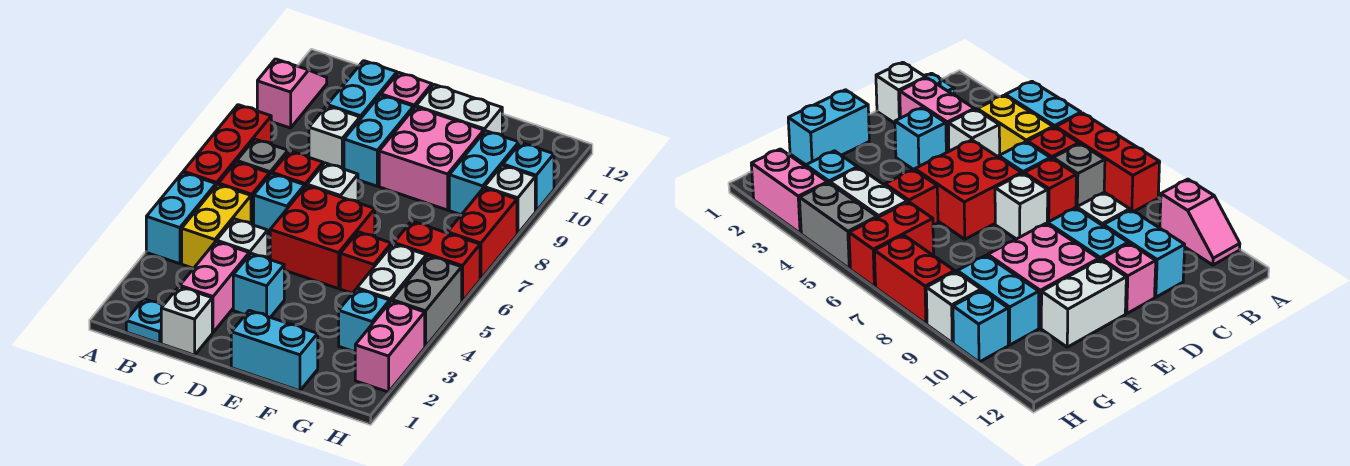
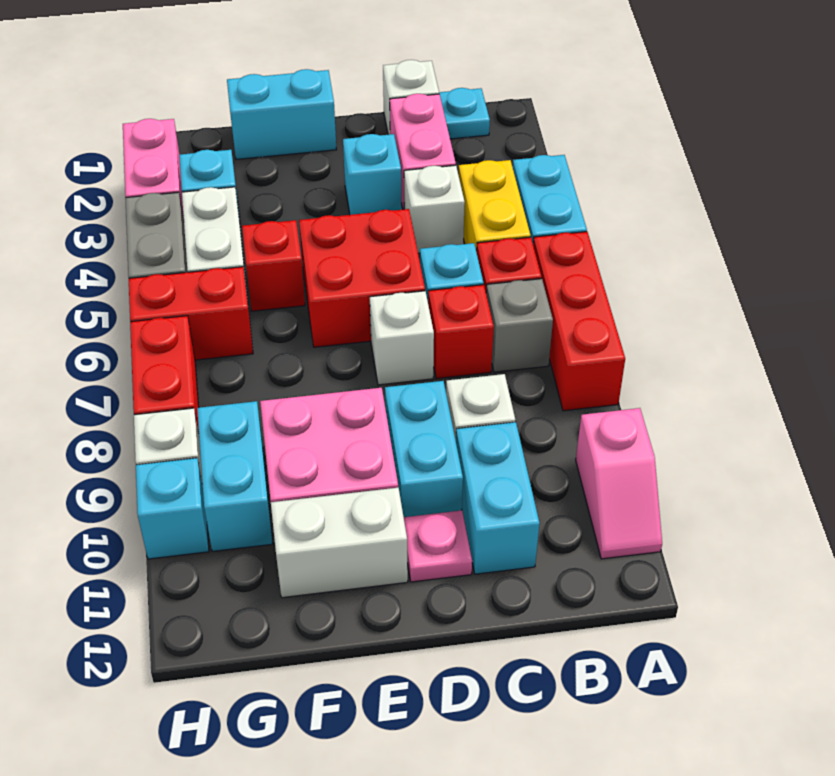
pink brick D11 level 1 -> pink plate D11 level 1

